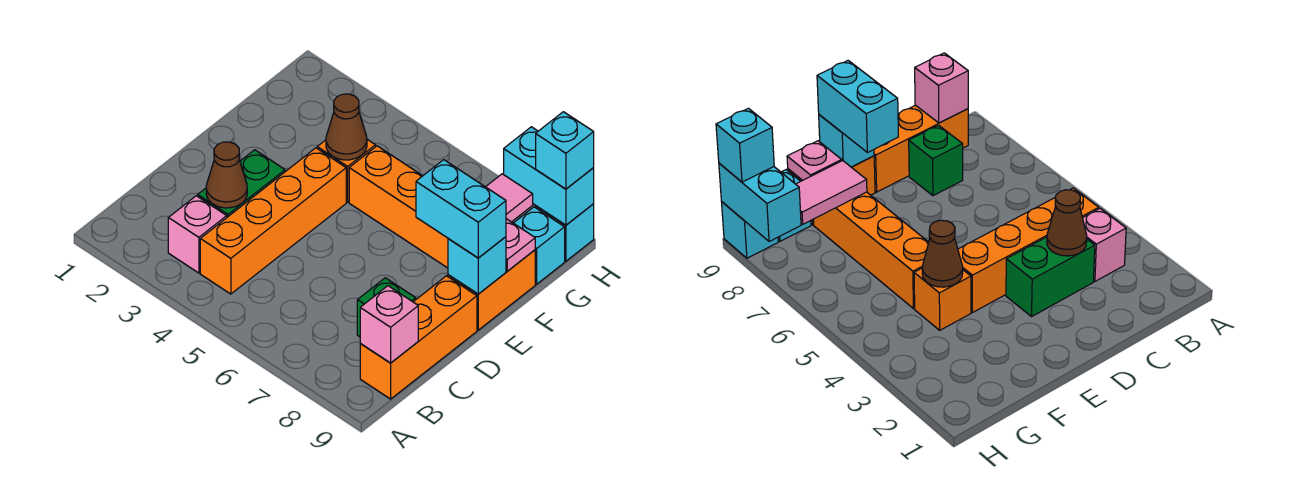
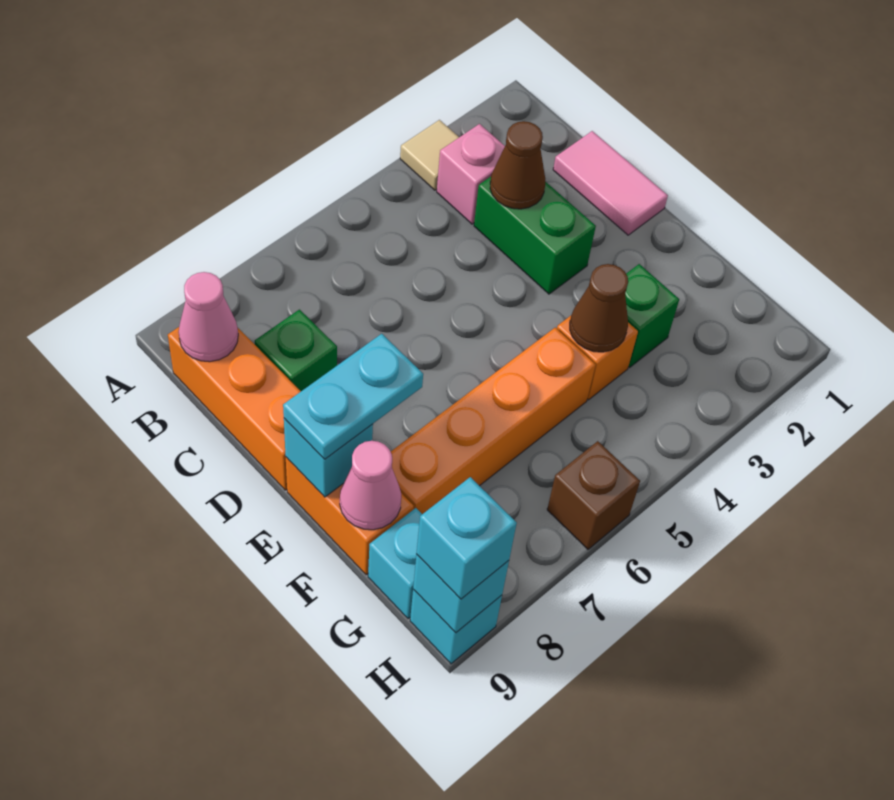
none -> tan tile A3 level 1
orange brick B4:E4 level 1 -> none
pink brick B9 level 2 -> pink cone B9 level 2
cyan brick E8:E9 level 3 -> cyan plate E8:E9 level 3
none -> green brick F3 level 1
pink tile F8:G8 level 2 -> pink tile C1:D1 level 1
pink plate F9 level 2 -> pink cone F9 level 2
none -> brown brick H6 level 1
cyan brick H8:H9 level 2 -> cyan brick H9 level 2

